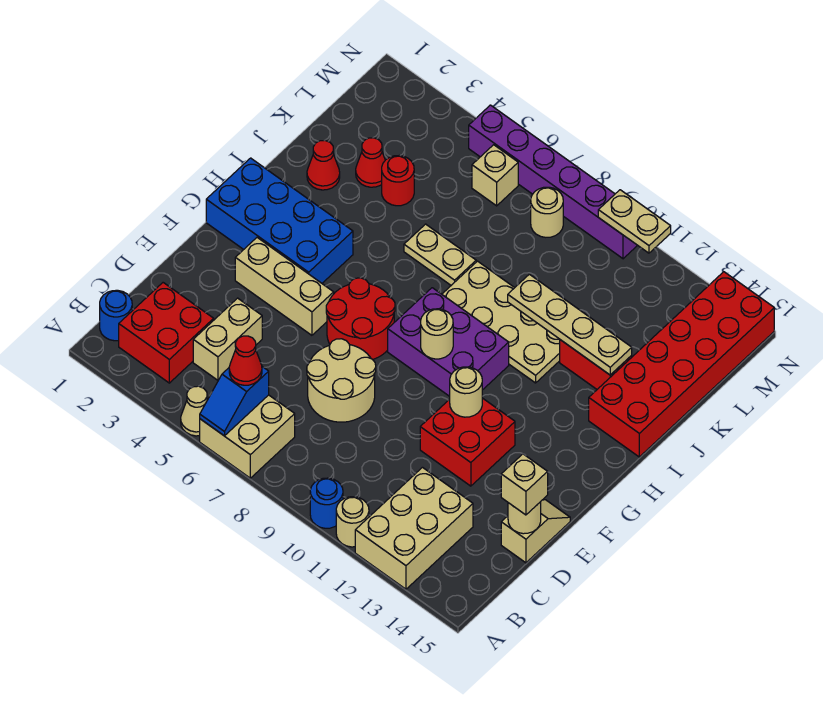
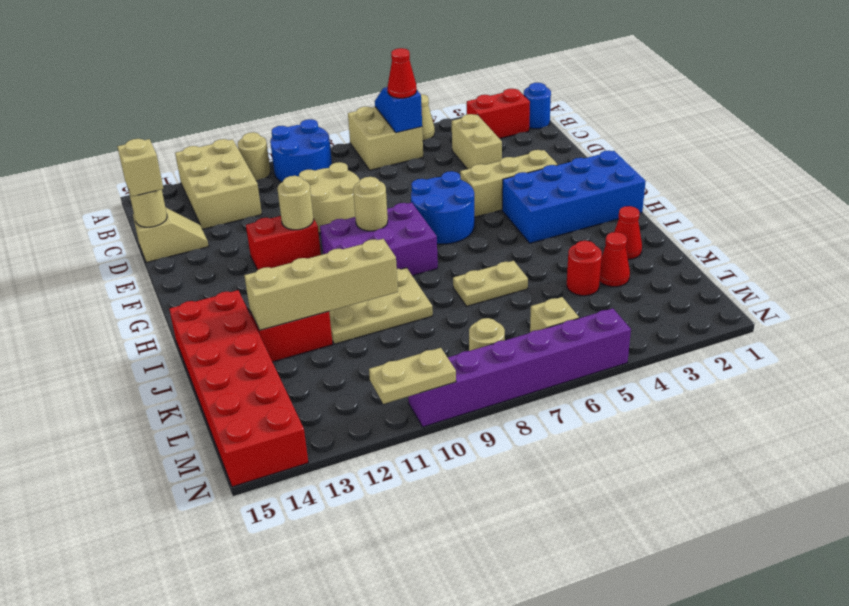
blue round brick A10 level 1 -> blue round brick A9:B10 level 1
red brick B2:C3 level 1 -> red brick B2:B3 level 1
tan round brick D7:E8 level 1 -> tan round brick D9:E10 level 1
tan slope D15:E15 level 1 top D -> tan slope D14:D15 level 1 top 15
red brick E11:F12 level 1 -> red brick F11:F12 level 1
red round brick F6:G7 level 1 -> blue round brick F6:G7 level 1
tan plate I8:J11 level 1 -> tan plate I9:J11 level 1
tan plate J10:J13 level 2 -> tan brick J10:J13 level 2

